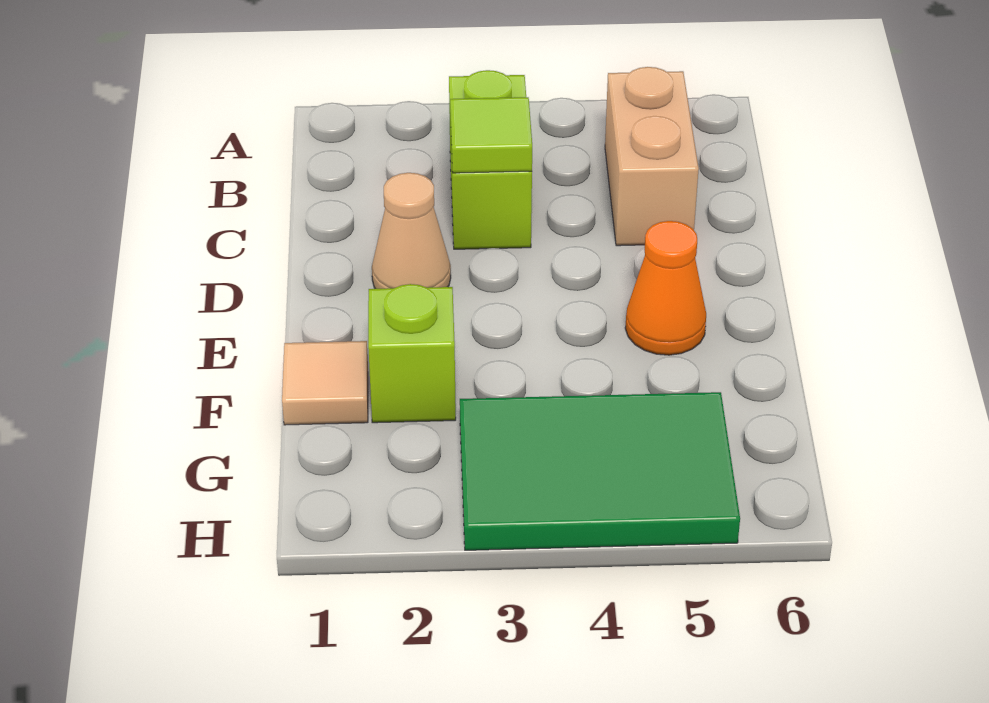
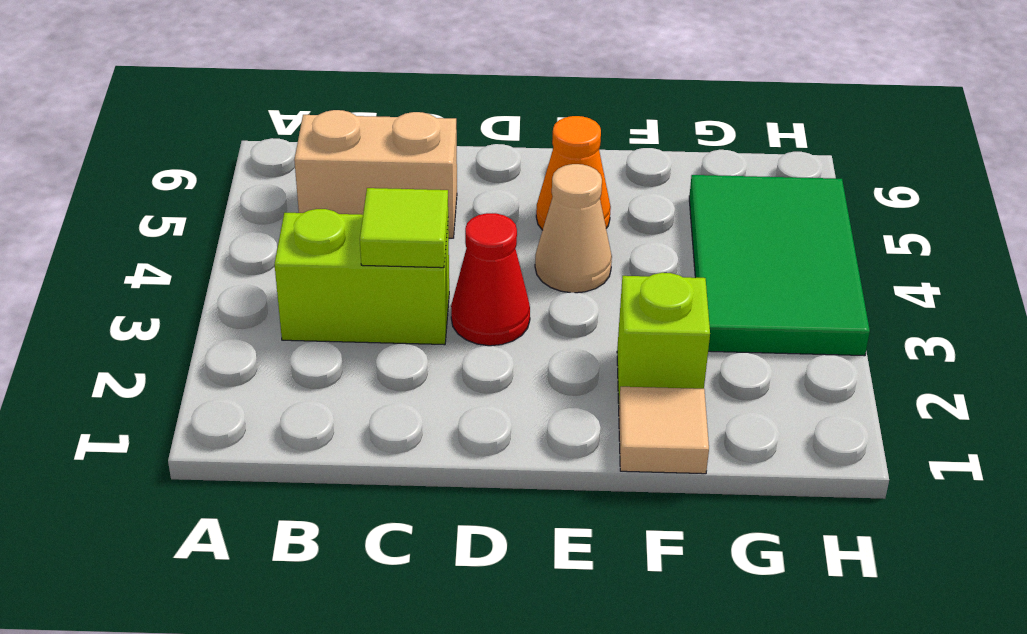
tan cone D2 level 1 -> tan cone E4 level 1
none -> red cone D3 level 1

